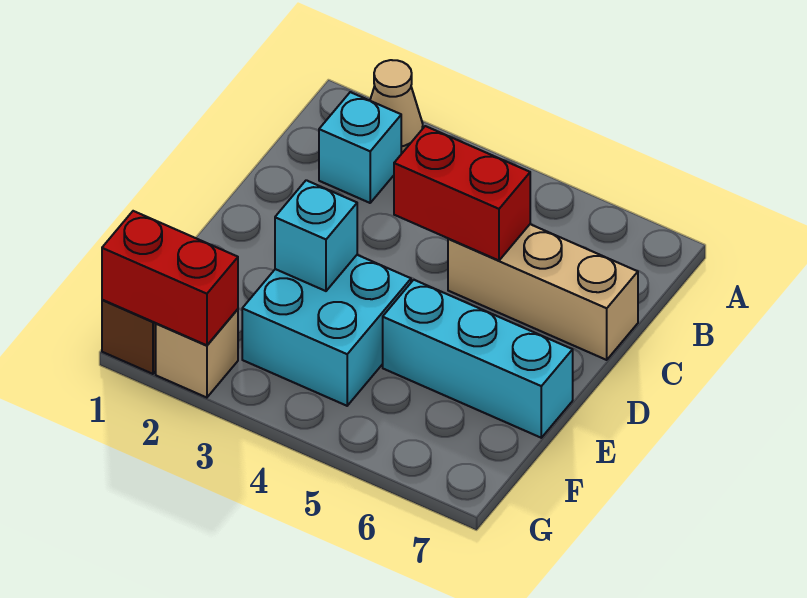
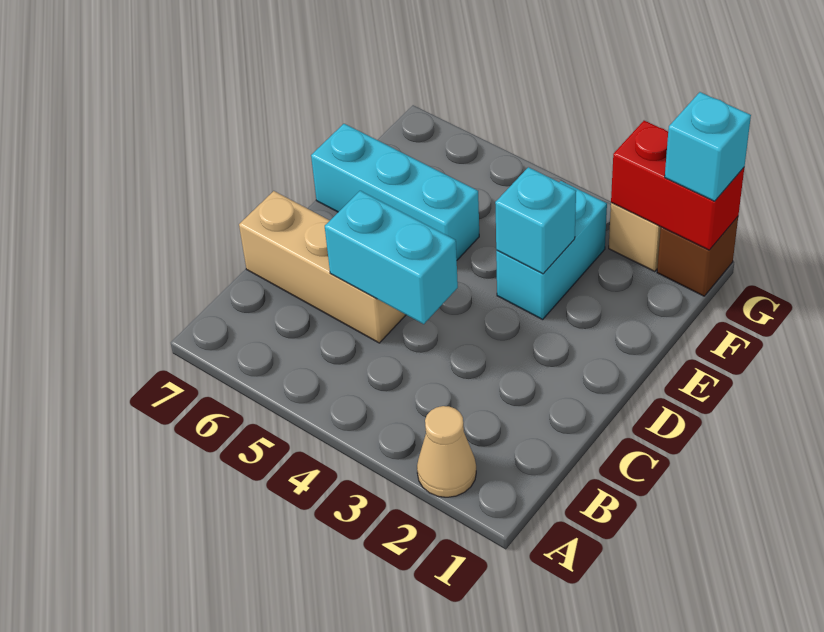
cyan brick B2 level 1 -> cyan brick G1 level 3
red brick C4:C5 level 2 -> cyan brick C4:C5 level 2
cyan brick E3:F4 level 1 -> cyan brick E3:F3 level 1

